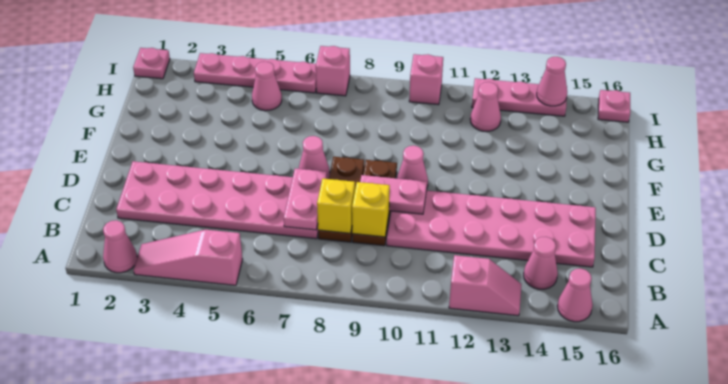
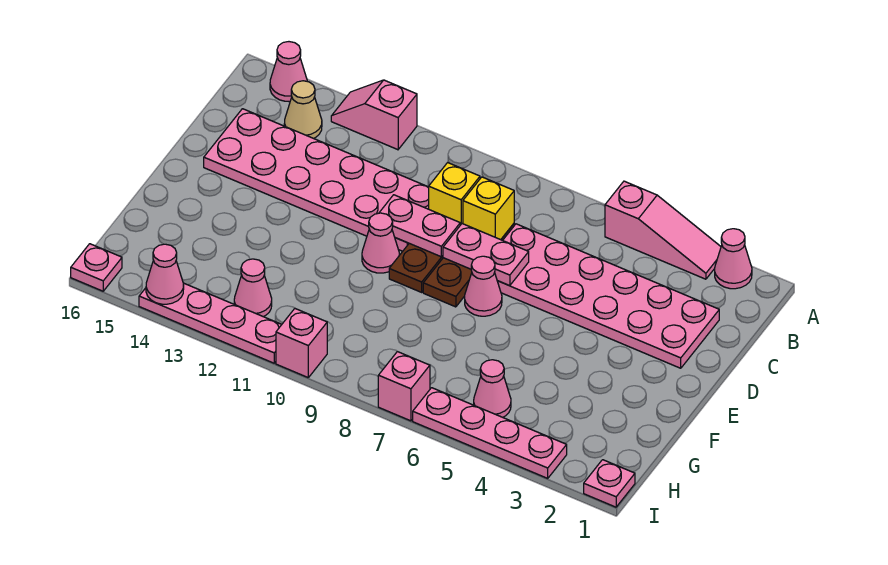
pink cone B14 level 1 -> tan cone B14 level 1
pink plate C7:D7 level 2 -> pink plate D7:D8 level 2
pink plate I12:I14 level 1 -> pink plate I11:I14 level 1

